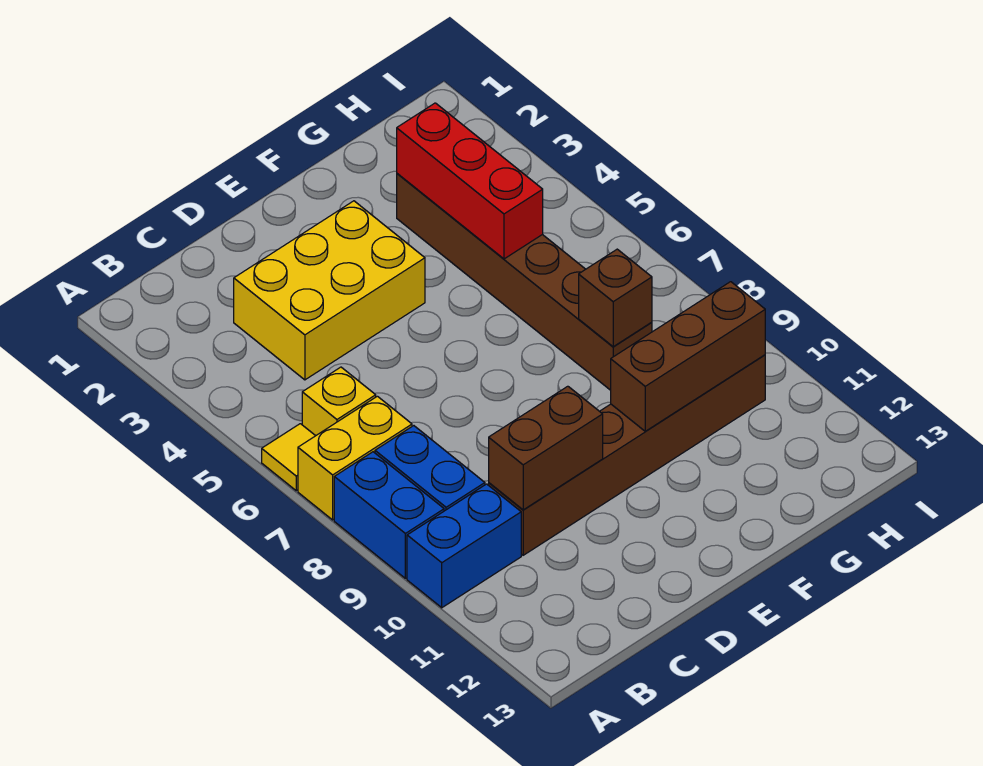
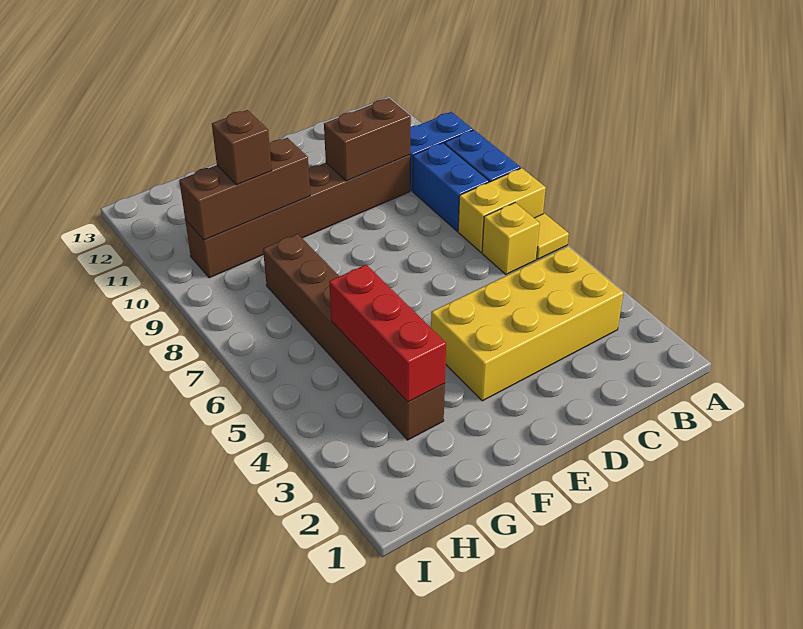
yellow brick C3:E4 level 1 -> yellow brick B3:E4 level 1
brown brick G8 level 2 -> brown brick G10 level 3

